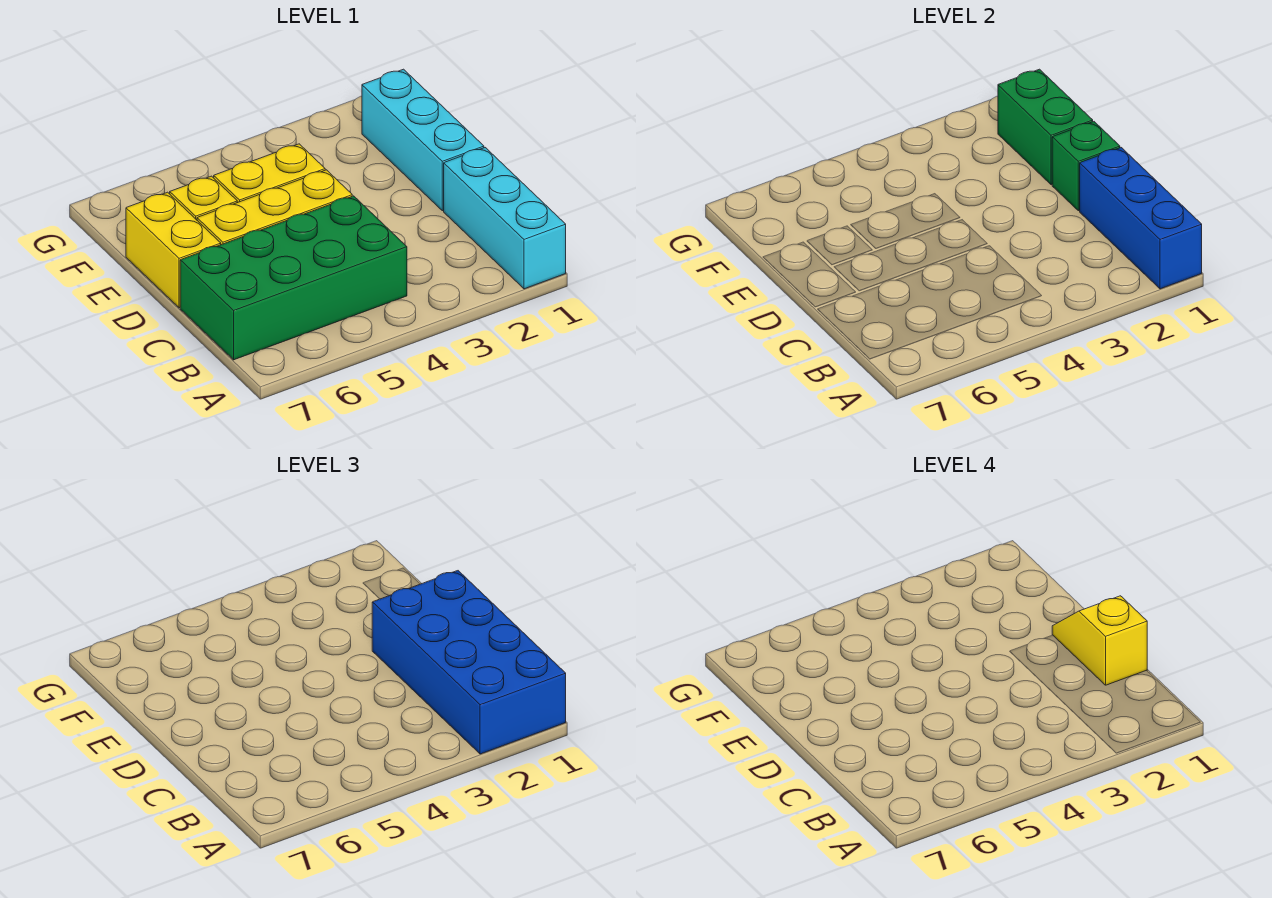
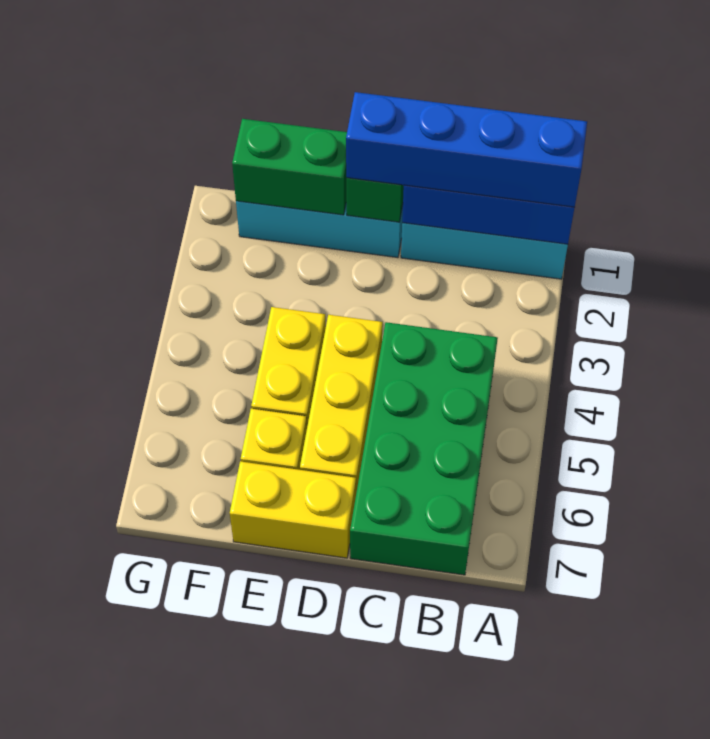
blue brick A1:D2 level 3 -> blue brick A1:D1 level 3
yellow slope C1:D1 level 4 top C -> none

